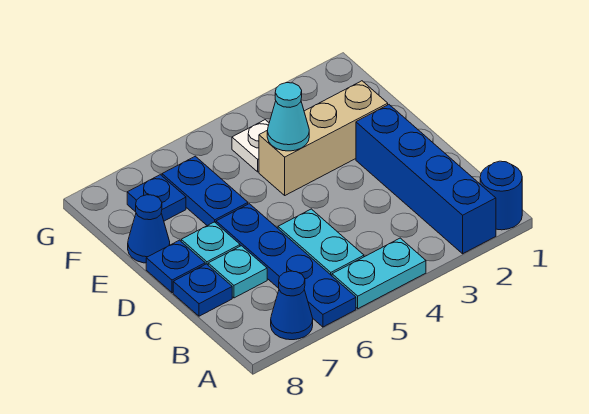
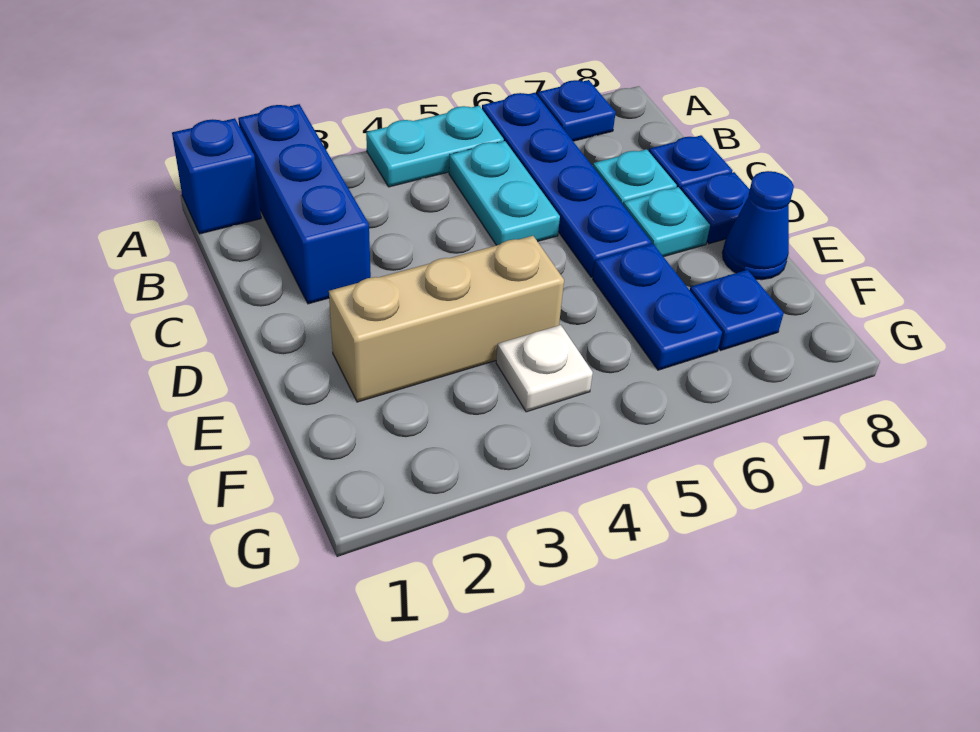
blue round brick A1 level 1 -> blue brick A1 level 1
blue brick A2:D2 level 1 -> blue brick A2:C2 level 1
blue cone A7 level 1 -> blue plate A7 level 1
cyan cone E4 level 2 -> none

